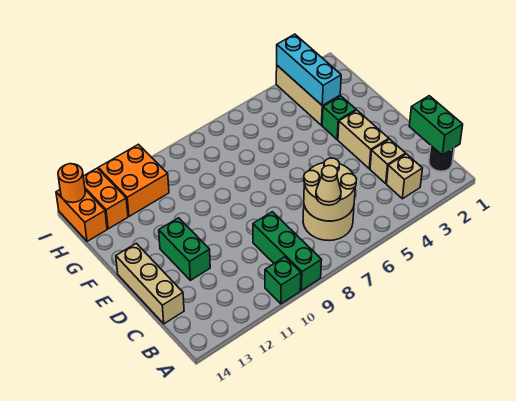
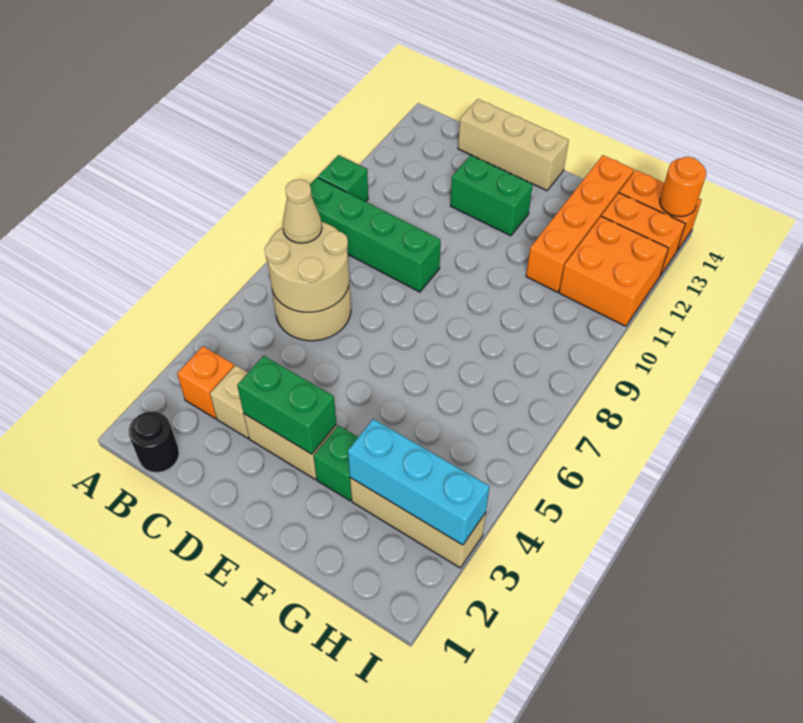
green brick A9:C9 level 1 -> green brick A9:D9 level 1
green brick B1:C1 level 2 -> green brick D3:E3 level 2
tan brick B3 level 1 -> orange brick B3 level 1
none -> orange brick G11:G14 level 1

